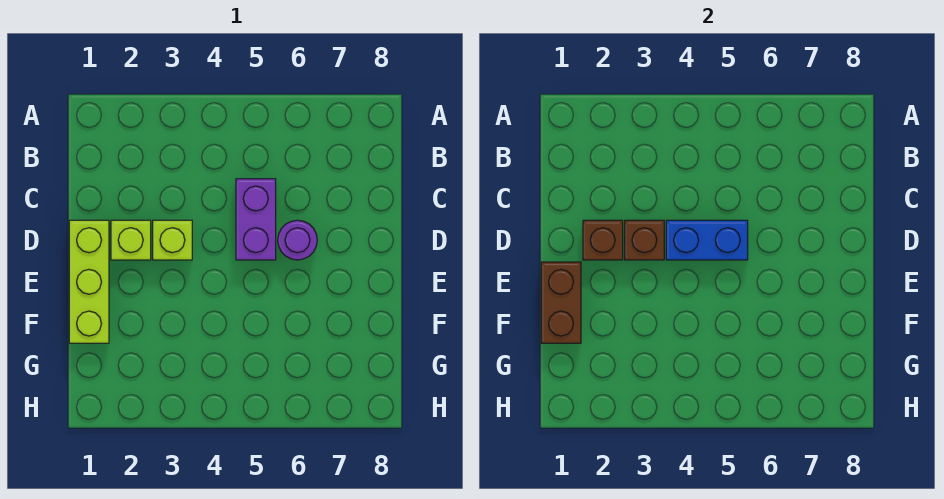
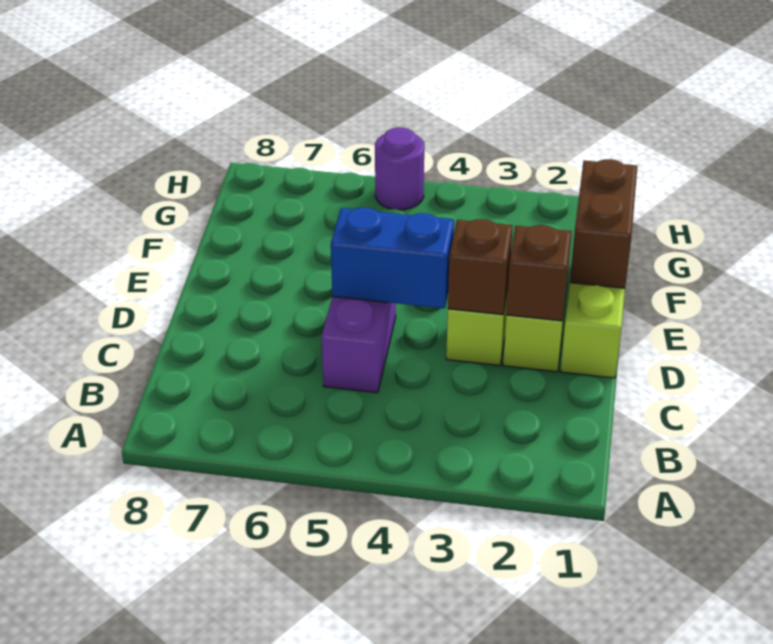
purple round brick D6 level 1 -> purple round brick H5 level 1

